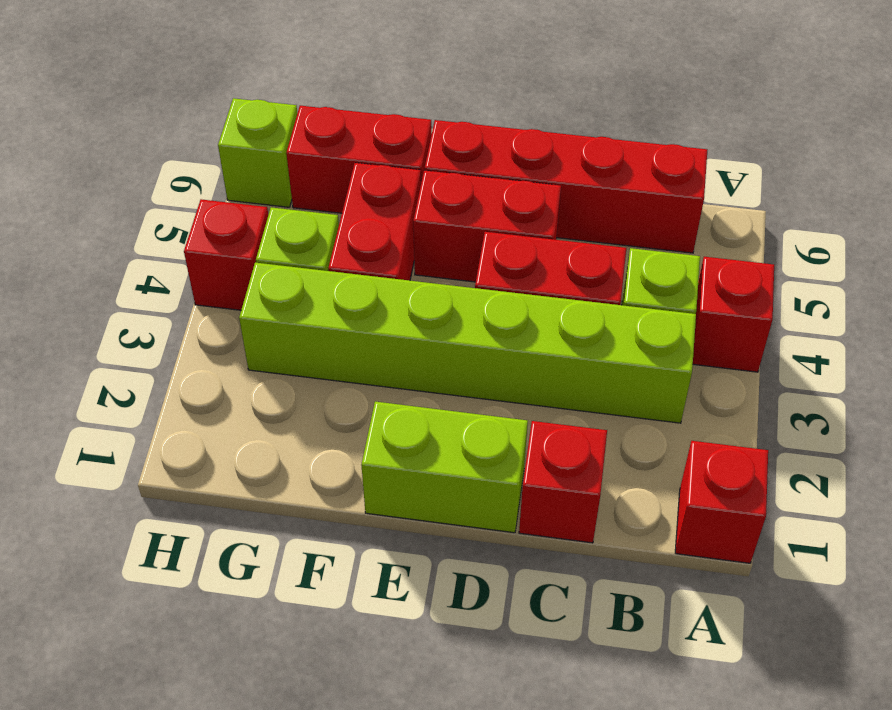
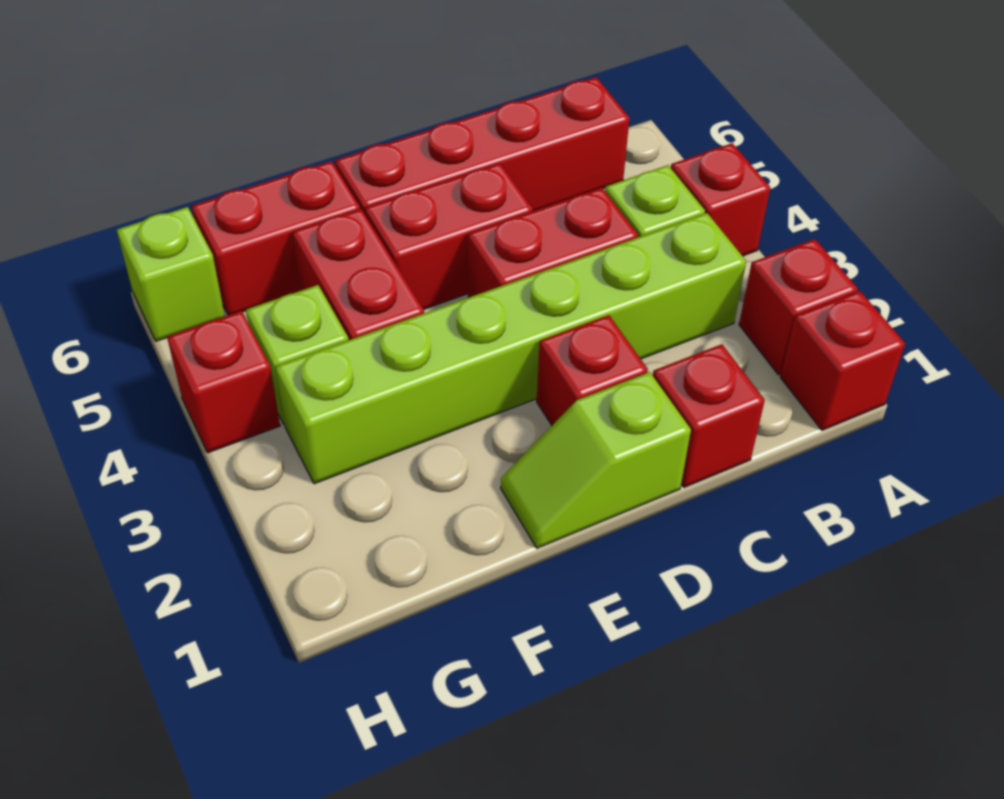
none -> red brick A2 level 1
lime brick D1:E1 level 1 -> lime slope D1:E1 level 1 top D
none -> red brick D2 level 1

